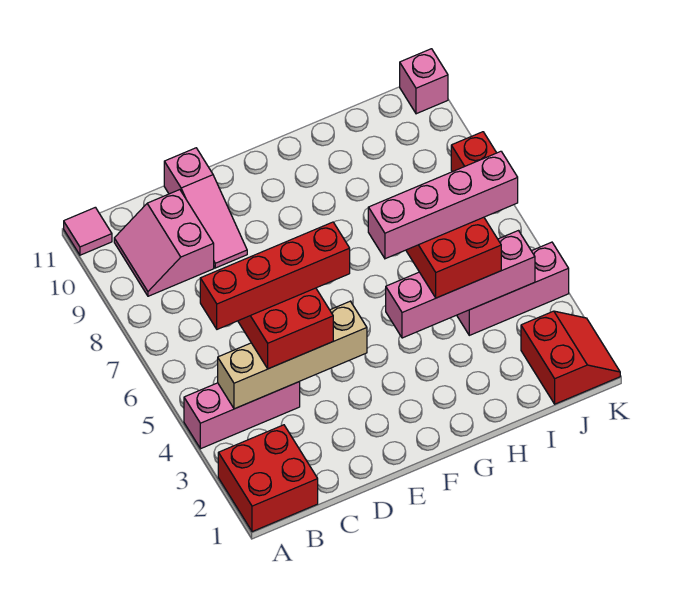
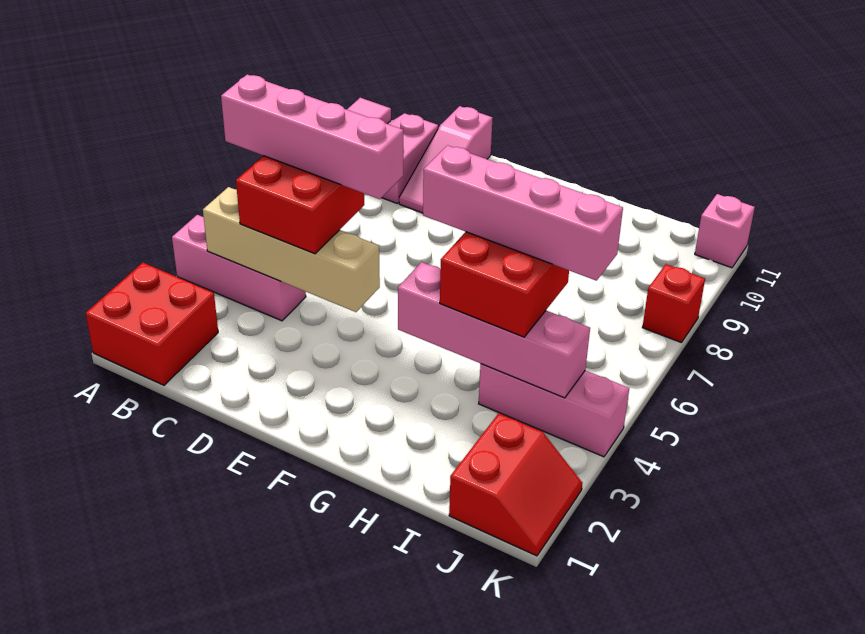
red brick B5:E5 level 4 -> pink brick B5:E5 level 4

